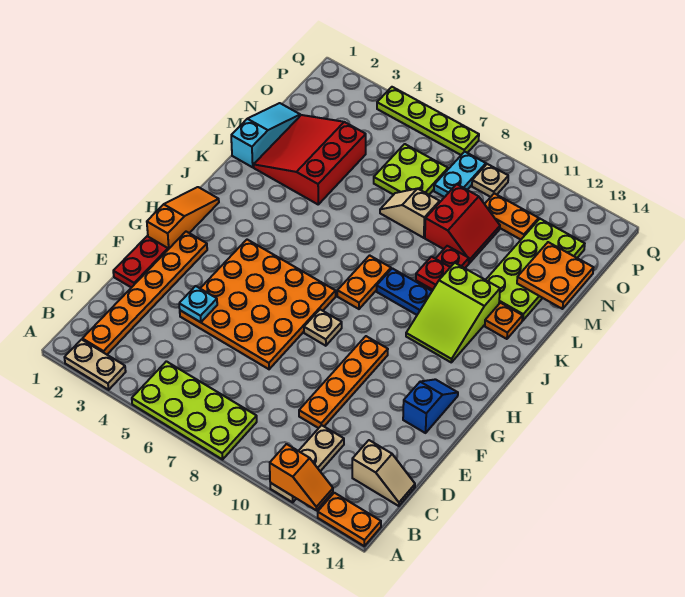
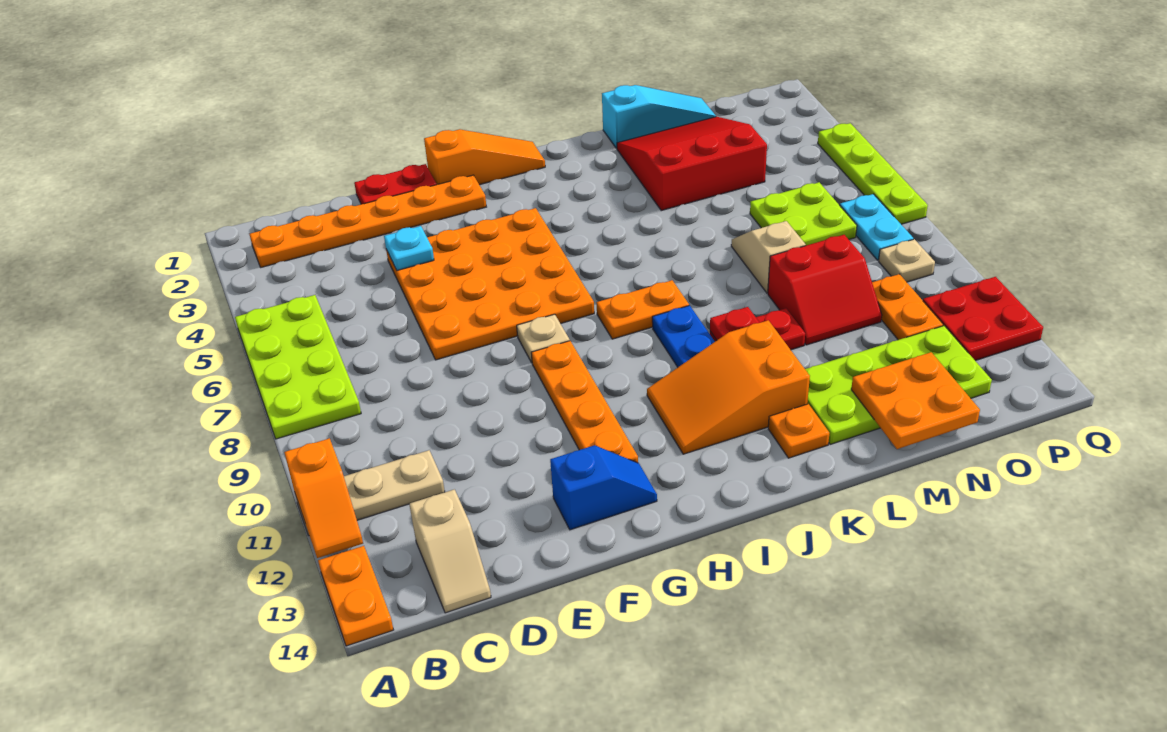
tan plate A2:A3 level 1 -> none
orange plate D10:G10 level 1 -> orange plate G9:G12 level 1
lime slope I11:K12 level 1 top K -> orange slope I11:K12 level 1 top K
cyan plate O8:P8 level 1 -> cyan plate P7:P8 level 1
none -> red plate P11:Q12 level 1

